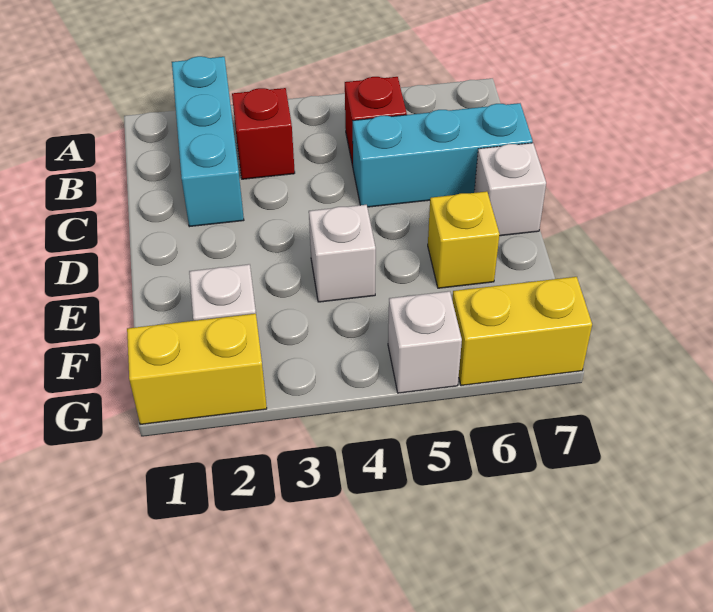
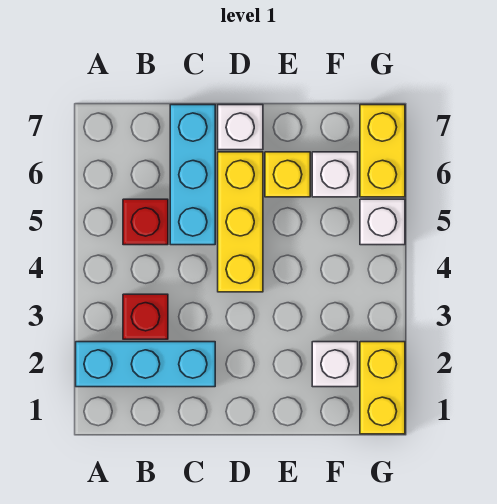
none -> yellow brick D4:D6 level 1
white brick E4 level 1 -> white brick F6 level 1

